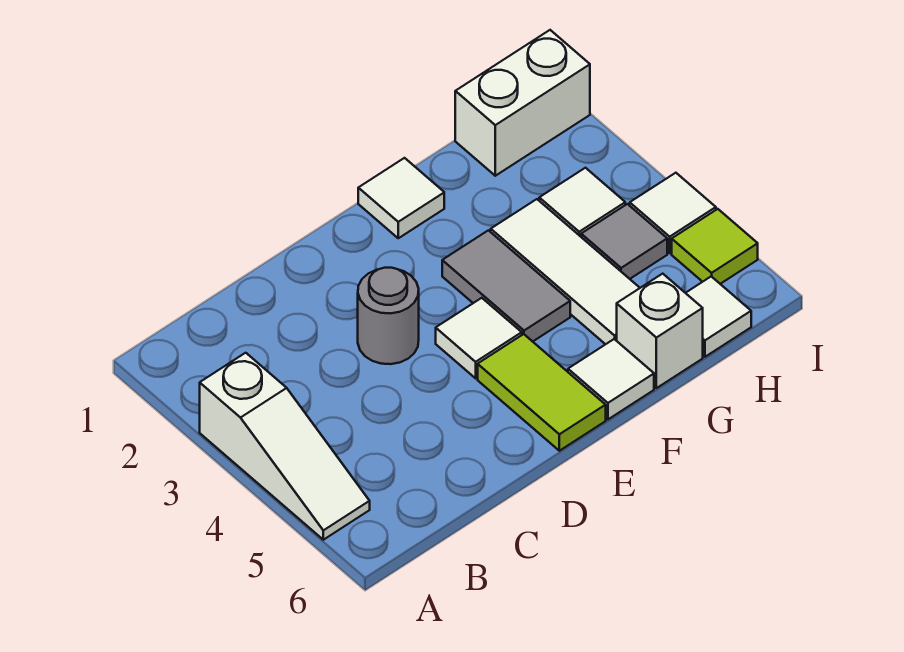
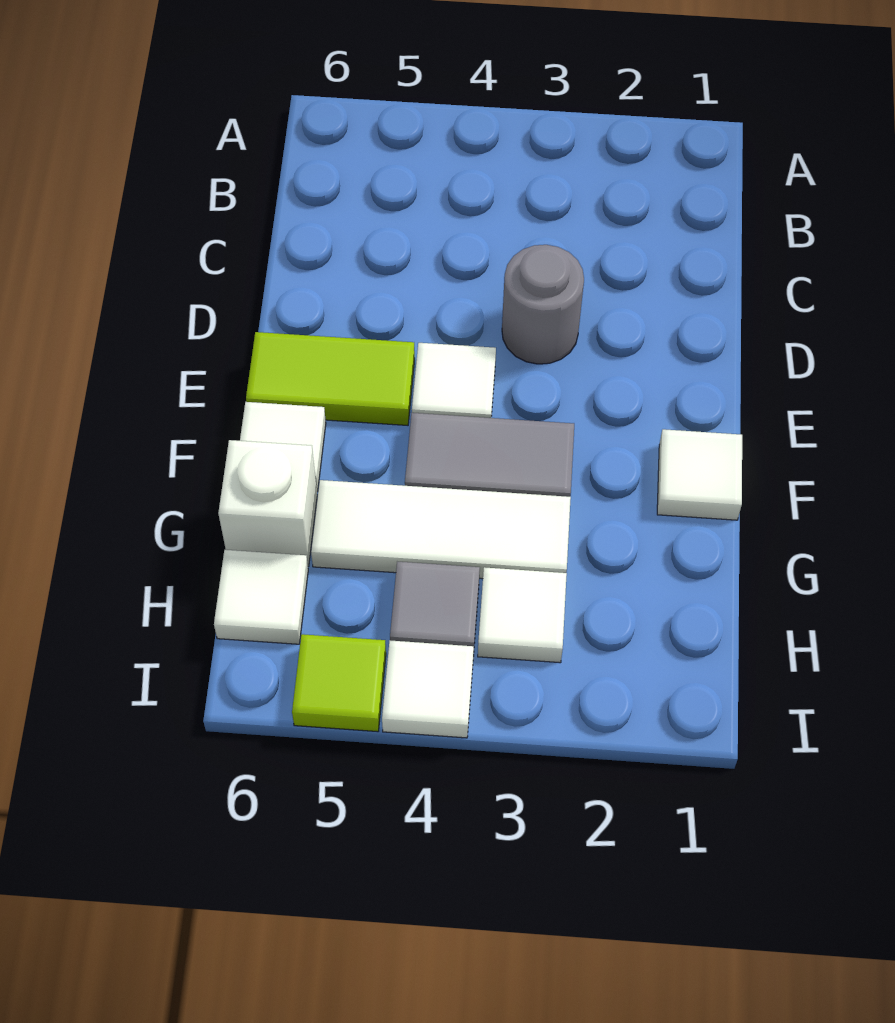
white slope A3:A5 level 1 top 3 -> none
white brick H1:I1 level 1 -> none

